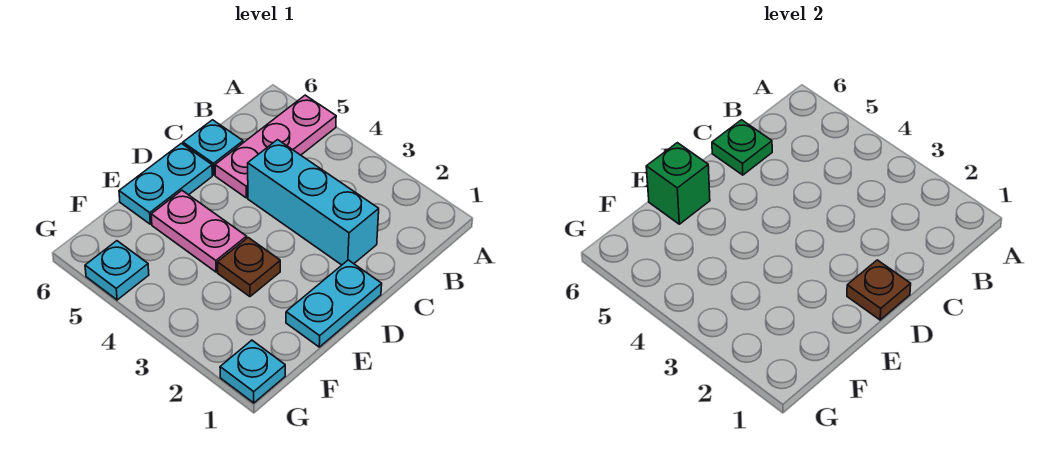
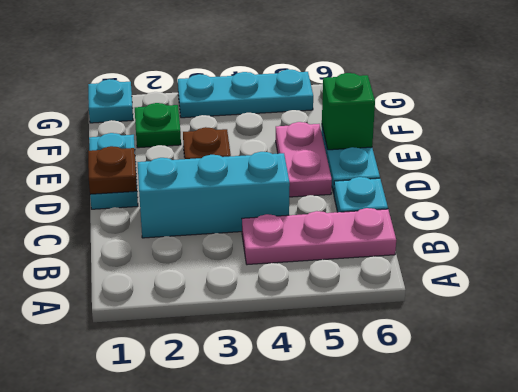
pink plate A5:C5 level 1 -> pink plate B4:B6 level 1
green plate C6 level 2 -> green plate F2 level 1
pink plate E4:E5 level 1 -> pink plate D5:E5 level 1
cyan plate G5 level 1 -> cyan plate G3:G5 level 1

